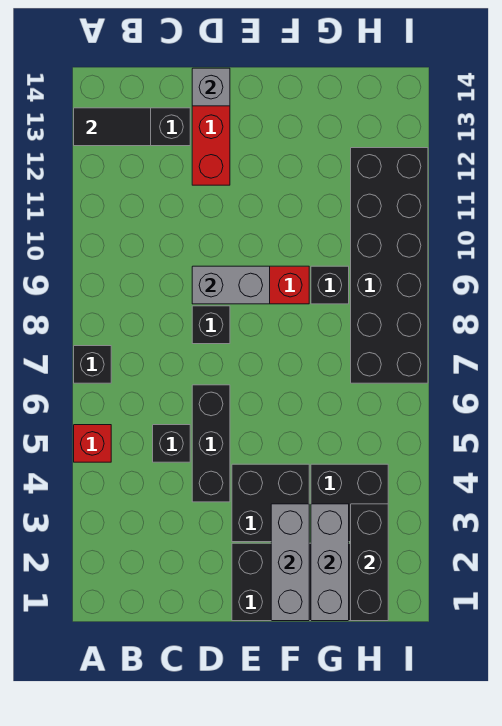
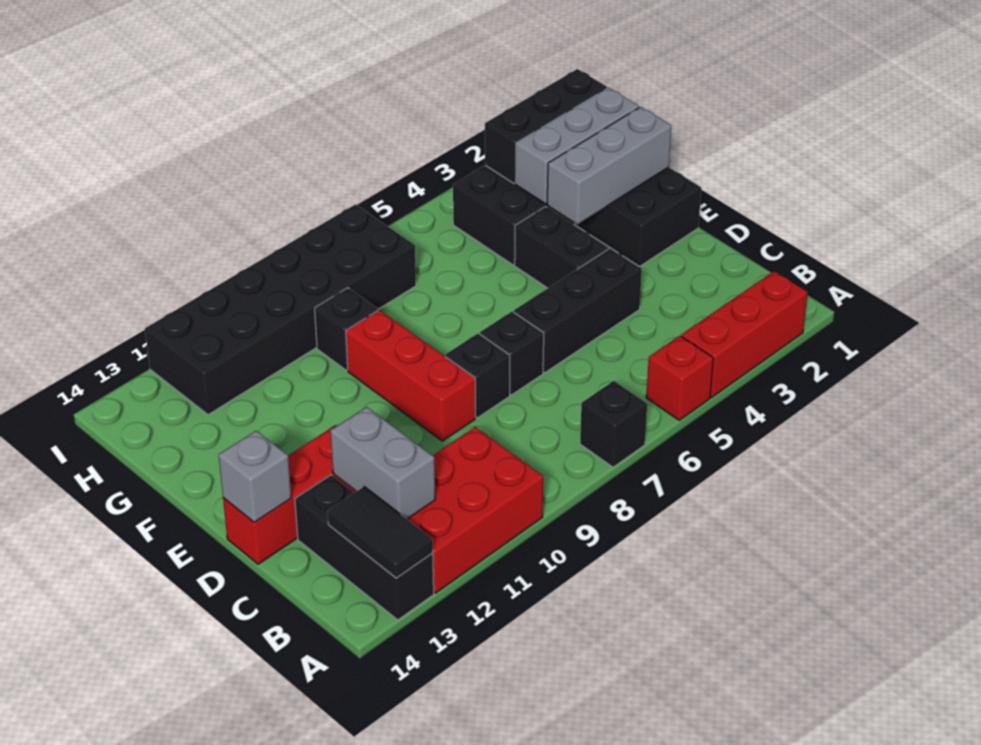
none -> red brick A2:A4 level 1
none -> red brick A10:B12 level 1
black brick C5 level 1 -> black brick D7 level 1
grey brick D9:E9 level 2 -> grey brick B12:C12 level 2
black brick E3:F4 level 1 -> black brick E4:F4 level 1

